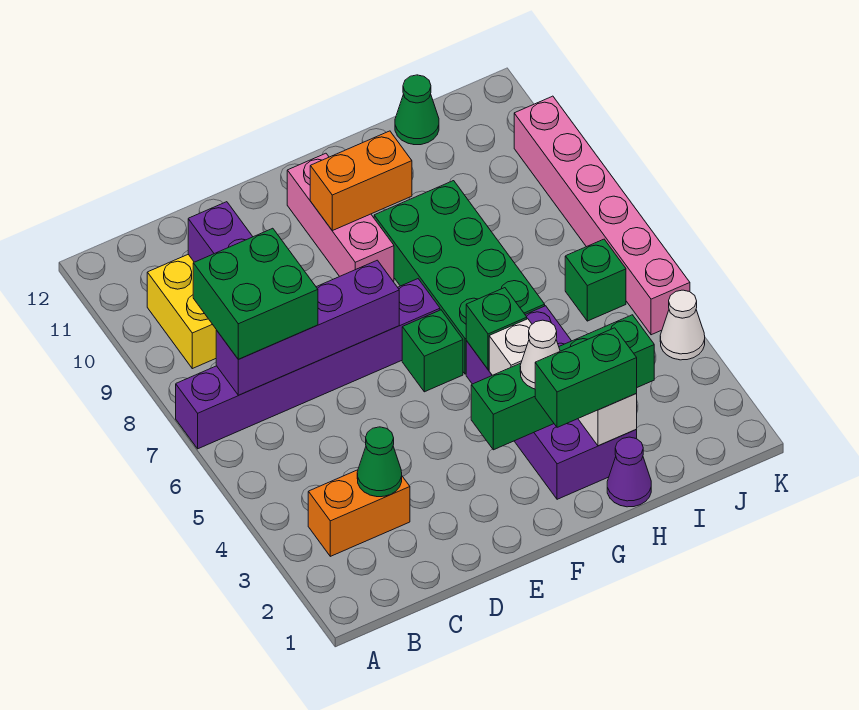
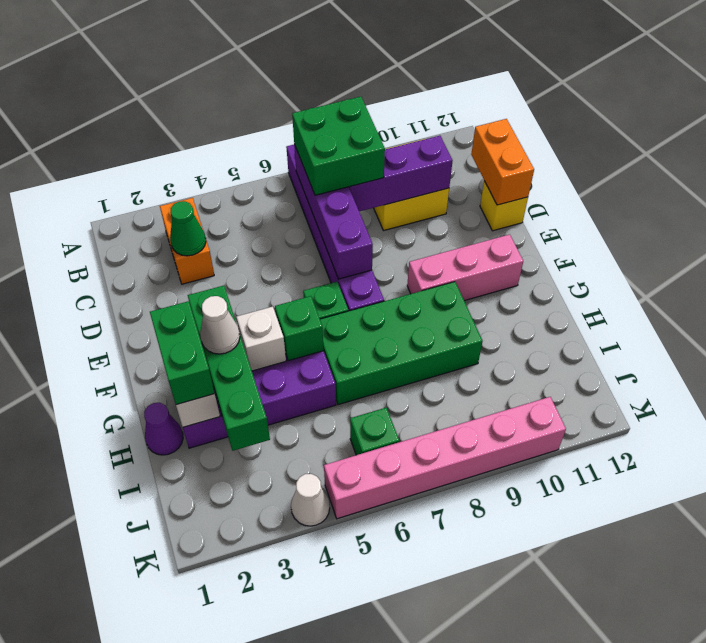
none -> yellow brick D12 level 1
orange brick F10:G10 level 2 -> orange brick C12:D12 level 2
green cone I12 level 1 -> none

